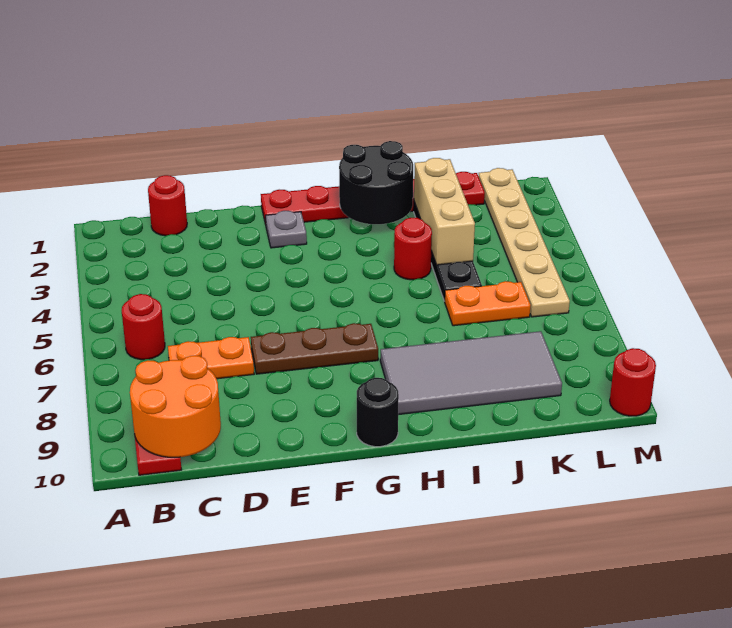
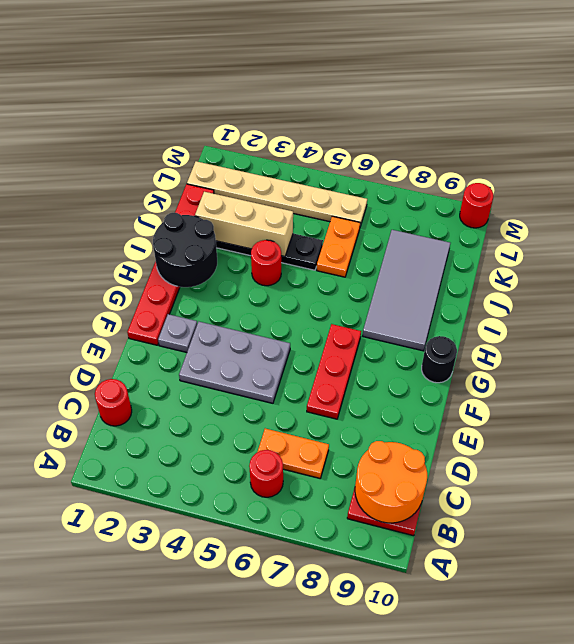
orange plate C7:D7 level 1 -> orange plate C6:C7 level 1
none -> grey plate E3:F5 level 1
brown plate E7:G7 level 1 -> red plate E7:G7 level 1

